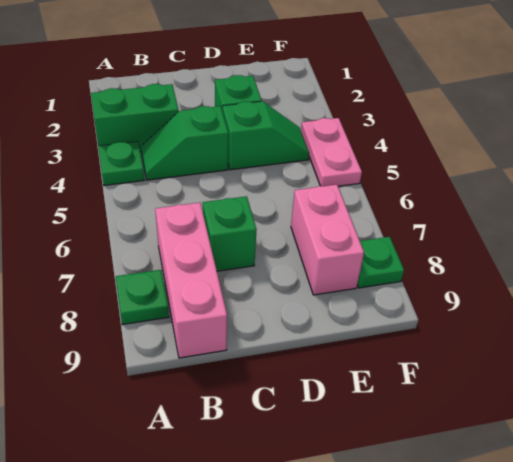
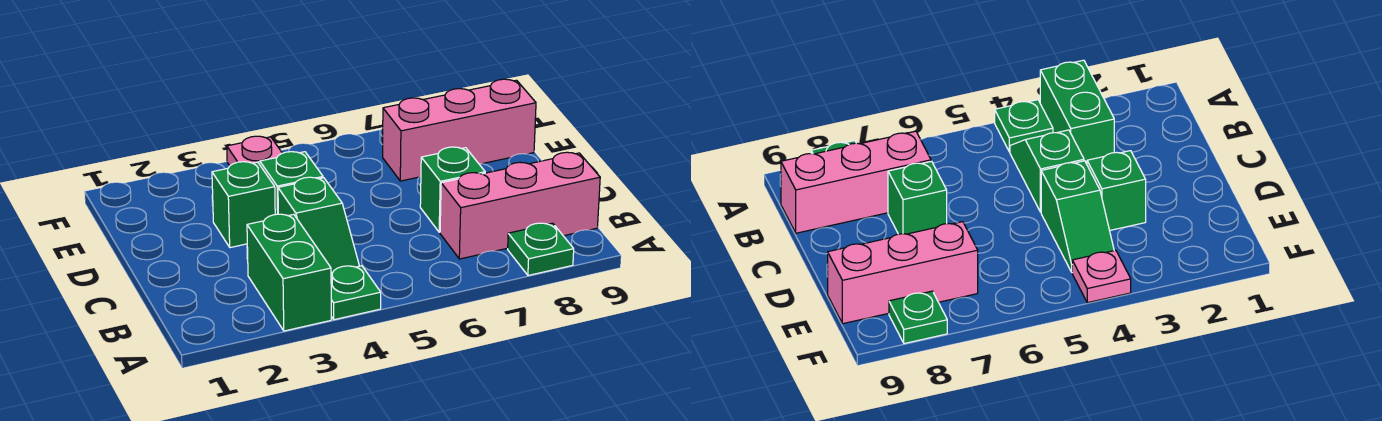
pink brick E7:E8 level 1 -> pink brick E7:E9 level 1
pink plate F4:F5 level 1 -> pink plate F4 level 1

